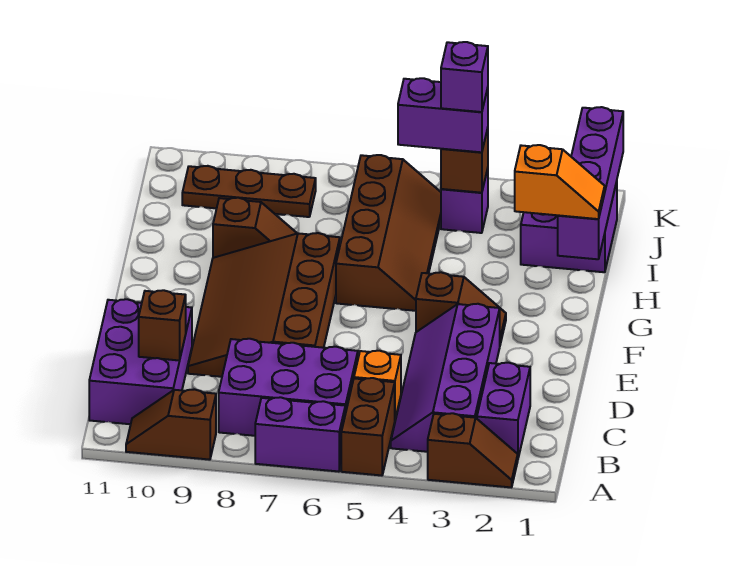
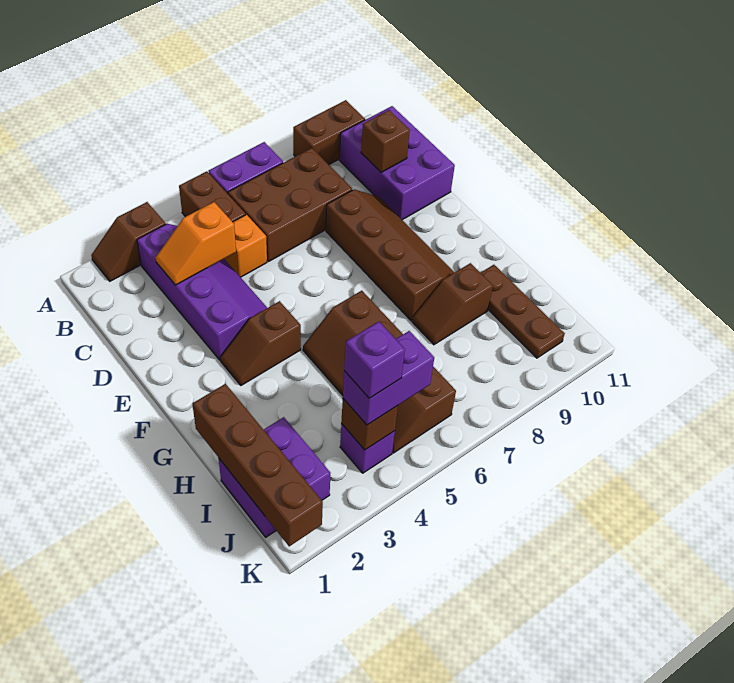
brown slope A9:A10 level 1 top 9 -> brown brick A9:A10 level 1
purple brick B2:C2 level 1 -> none
purple brick B6:C8 level 1 -> brown brick B6:C8 level 1
brown slope D7:G9 level 1 top 7 -> brown slope D8:G9 level 1 top 8
purple brick H1:K1 level 2 -> brown brick H1:K1 level 2
orange slope H1:H2 level 3 top 2 -> orange slope C3:C4 level 2 top 4
brown plate J8:J10 level 1 -> brown plate H10:J10 level 1

